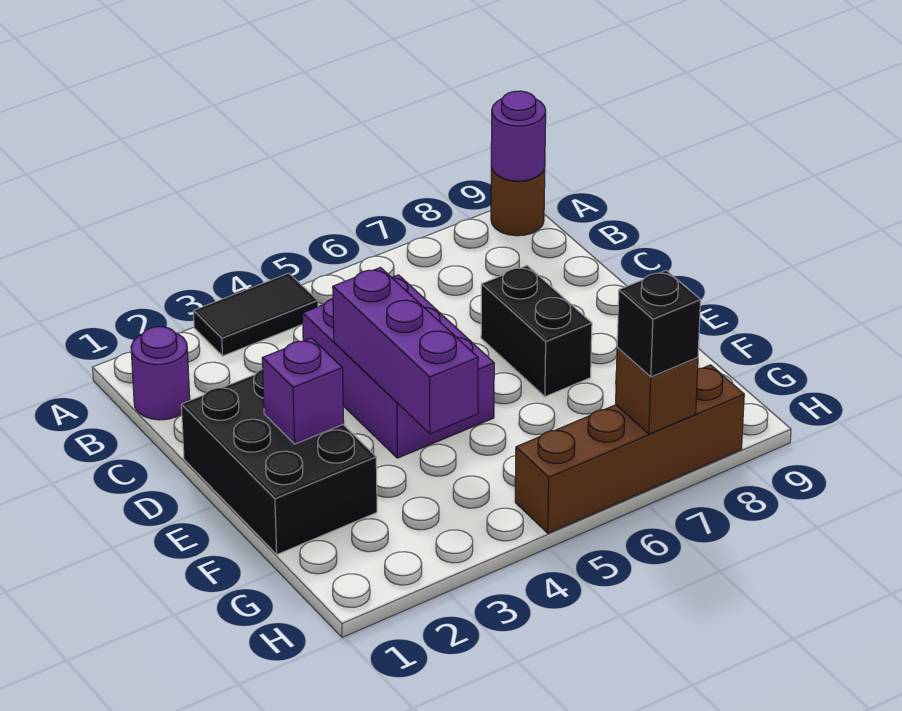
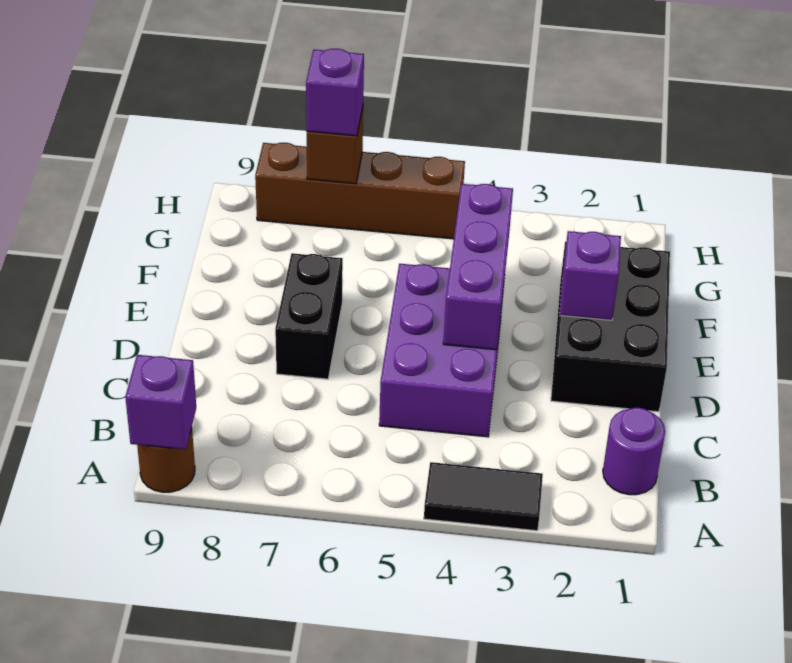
purple round brick A9 level 2 -> purple brick A9 level 2
black brick H7 level 3 -> purple brick H7 level 3

